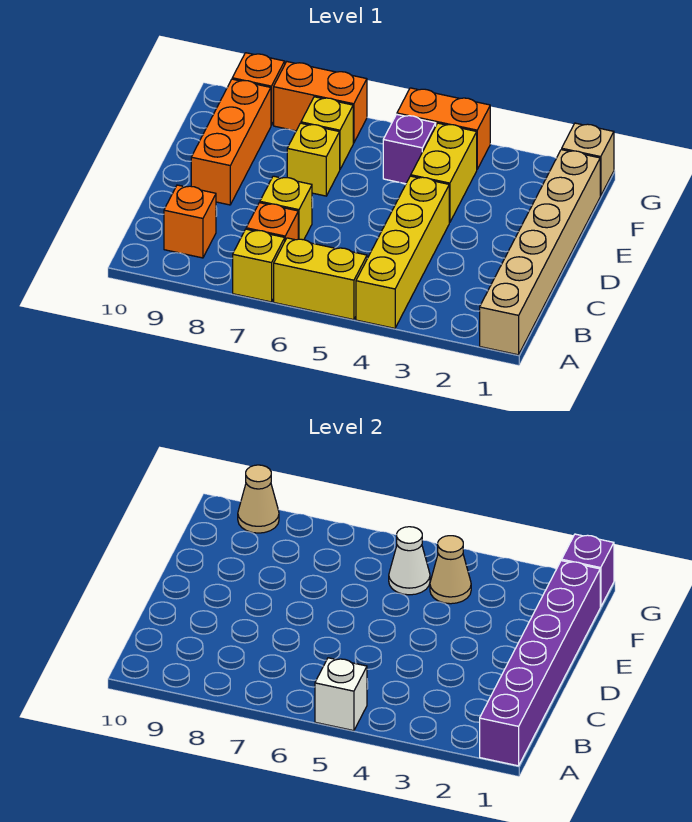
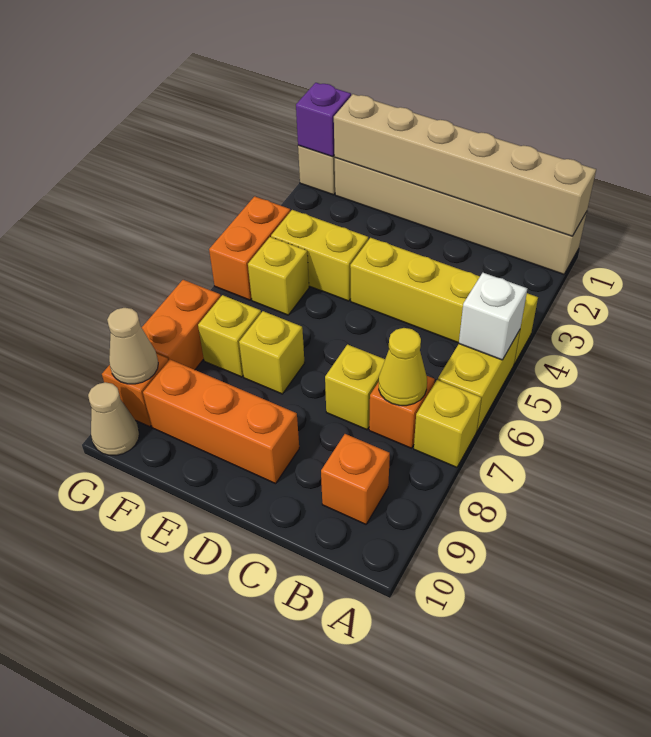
purple brick A1:F1 level 2 -> tan brick A1:F1 level 2
none -> yellow cone B7 level 2
tan cone F4 level 2 -> tan cone G10 level 1
purple brick F5 level 1 -> yellow brick F5 level 1
white cone F5 level 2 -> none

